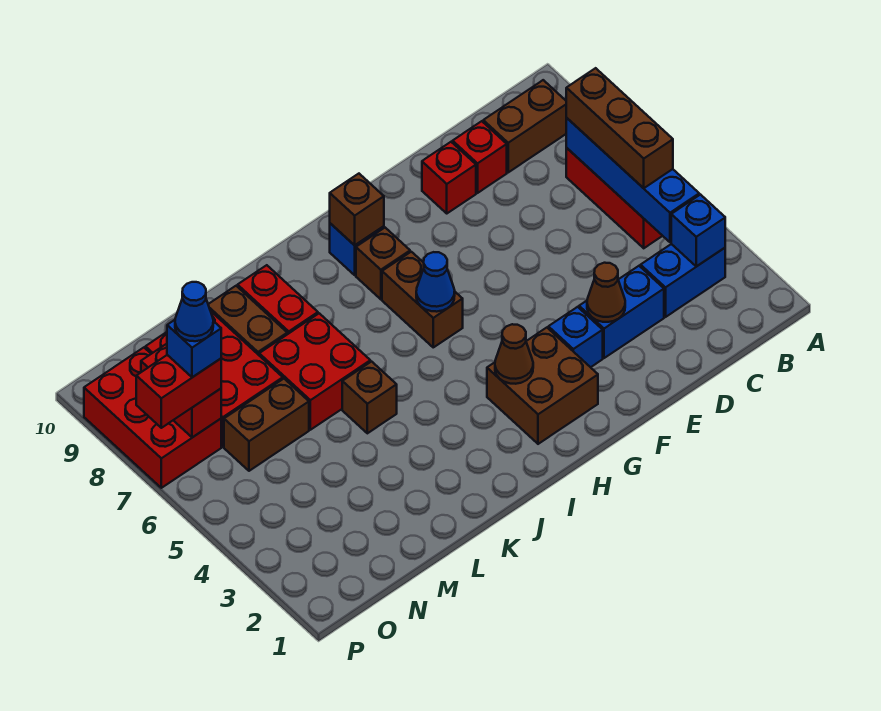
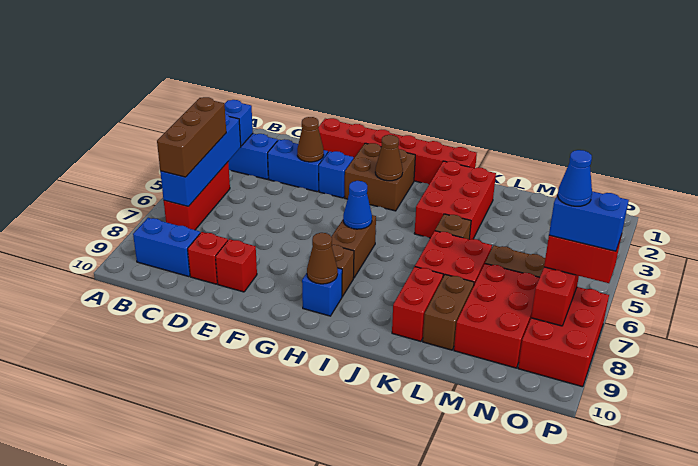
brown brick B9:C9 level 1 -> blue brick B9:C9 level 1
none -> red brick E1:J1 level 1
brown brick H9 level 2 -> brown cone H9 level 2
none -> red brick J2:K4 level 1
blue brick O7 level 4 -> blue brick O7:P7 level 4

